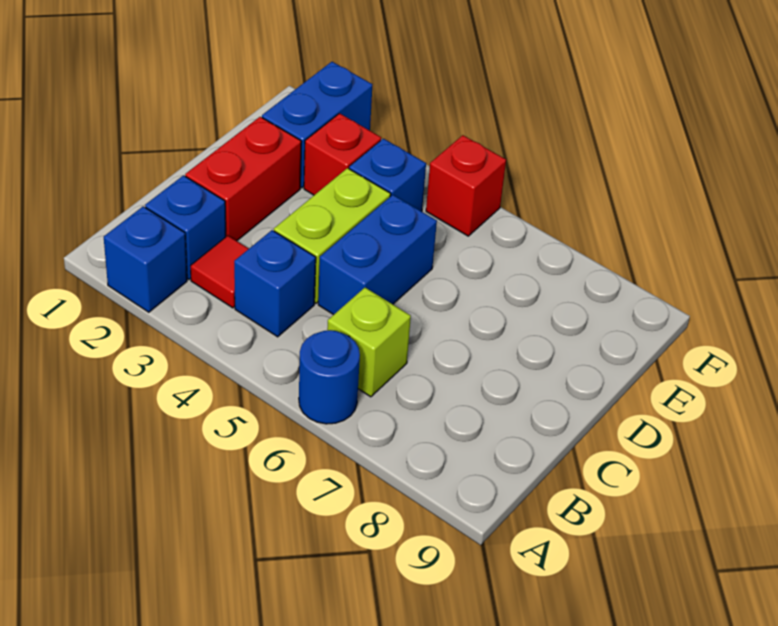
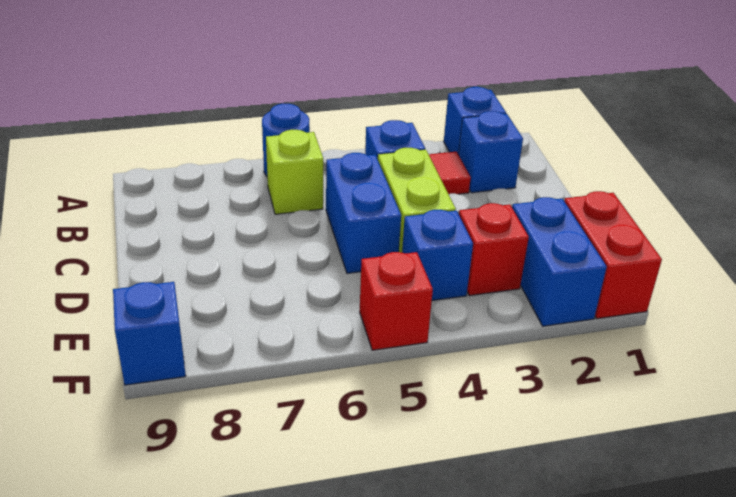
red brick C2:D2 level 1 -> red brick E1:F1 level 1
none -> blue brick F9 level 1

